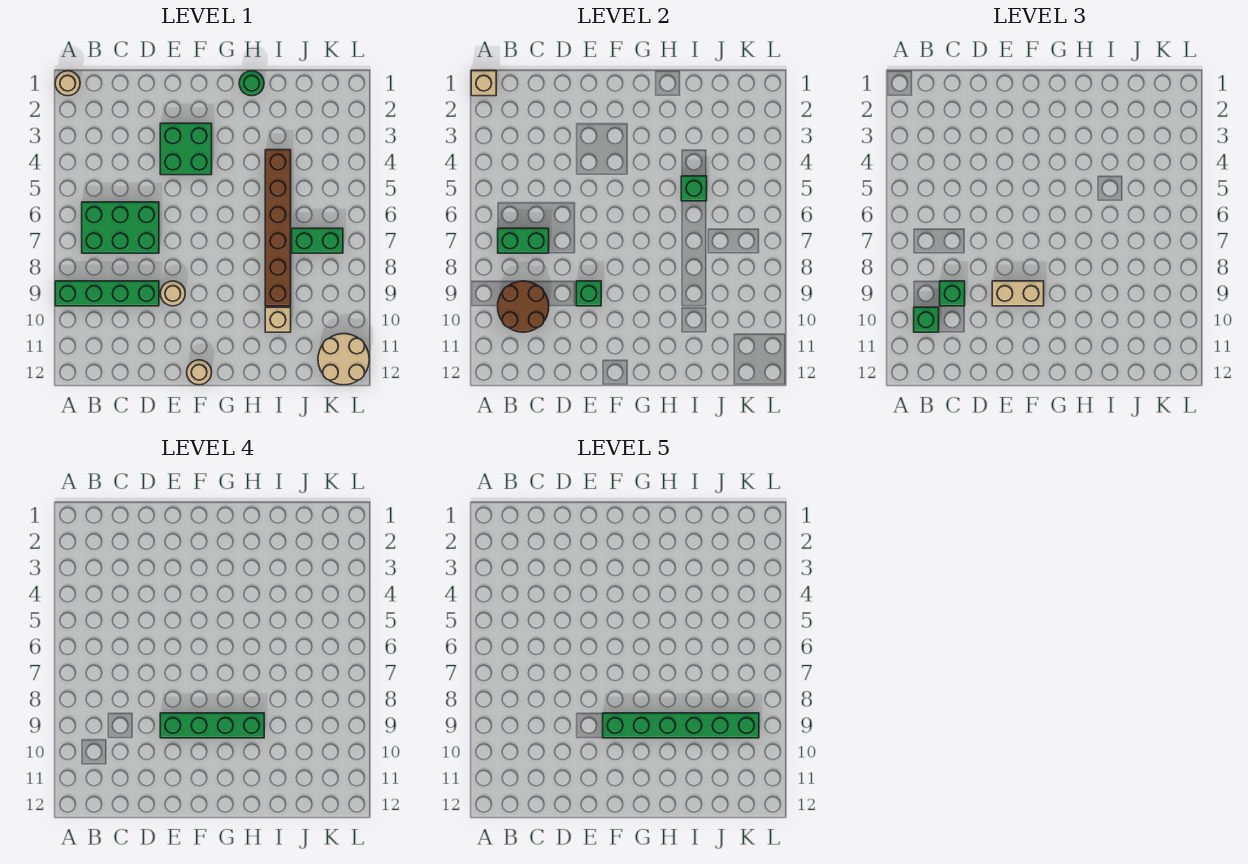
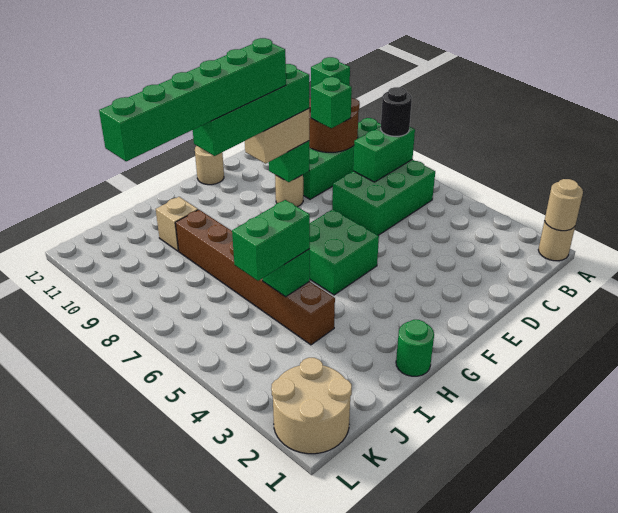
tan brick A1 level 2 -> tan round brick A1 level 2
none -> black round brick B7 level 3
green brick E3:F4 level 1 -> green brick F5:G6 level 1
green brick J7:K7 level 1 -> green brick I5:J5 level 3
tan round brick K11:L12 level 1 -> tan round brick K1:L2 level 1

